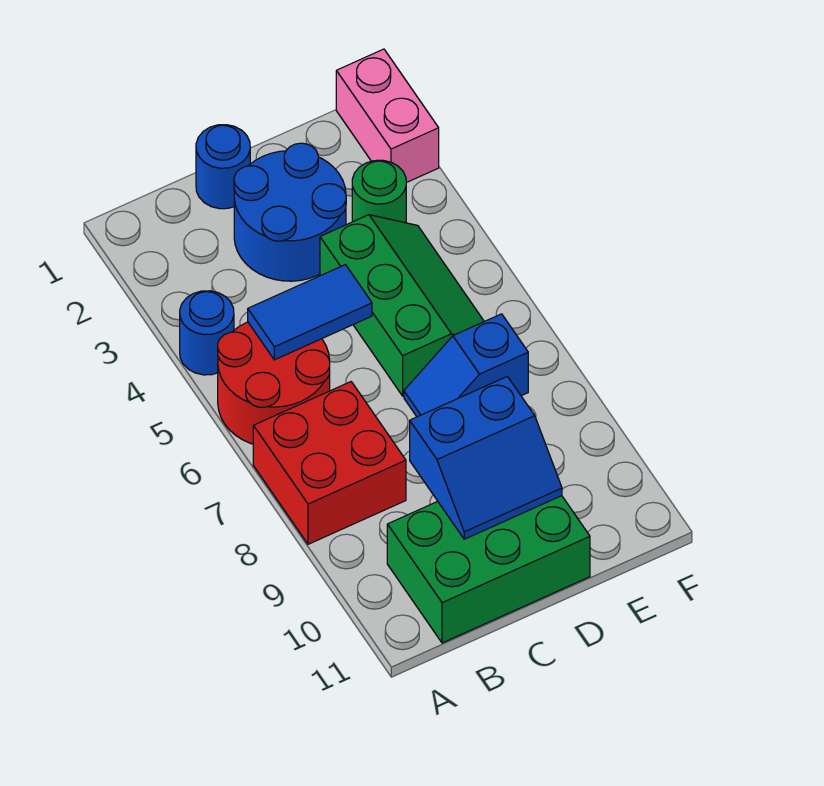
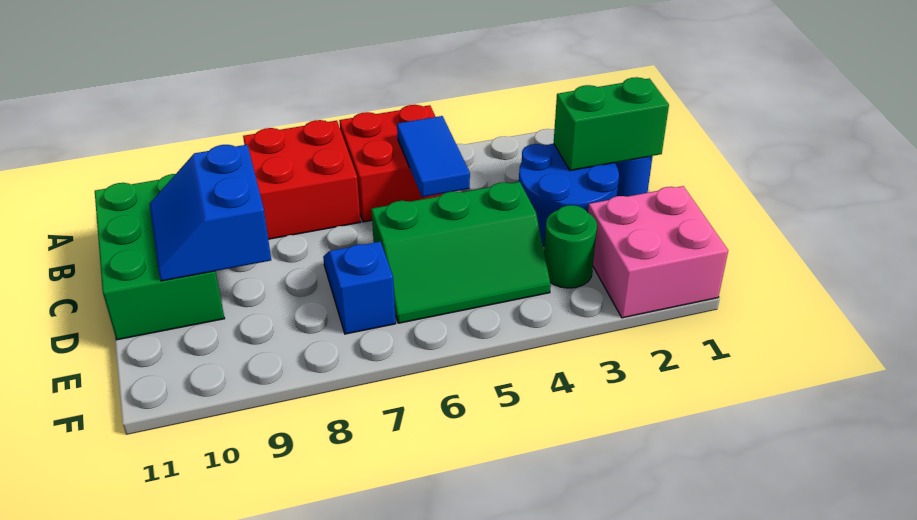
blue round brick A4 level 1 -> none
red round brick A5:B6 level 1 -> red brick A5:B6 level 1
none -> green brick C1:C2 level 2
pink brick F1:F2 level 1 -> pink brick E1:F2 level 1

